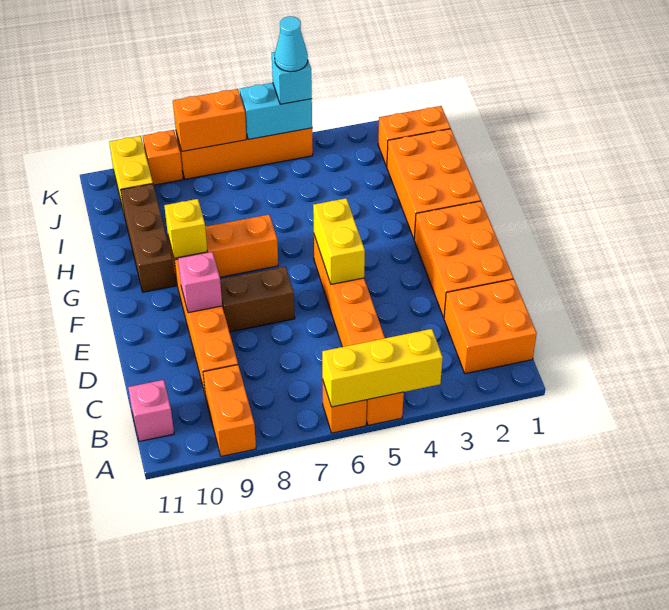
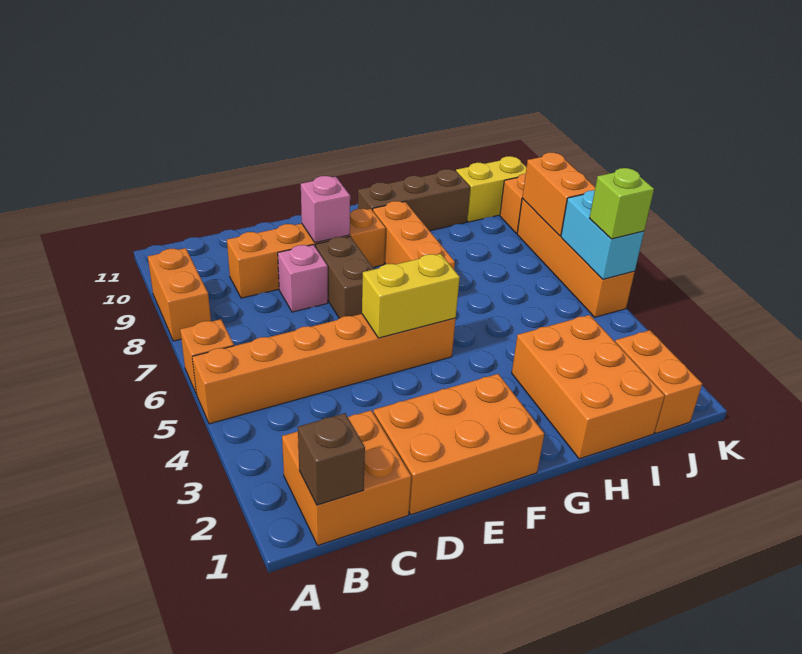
yellow brick A4:A6 level 2 -> none
orange brick A9:B9 level 1 -> orange brick A8:A9 level 1
none -> brown brick B1 level 2
pink brick B11 level 1 -> pink brick D8 level 1
orange brick G1:I2 level 1 -> orange brick H1:I3 level 1
yellow brick G9 level 2 -> none
cyan brick K5 level 3 -> lime brick K5 level 3
cyan cone K5 level 4 -> none

